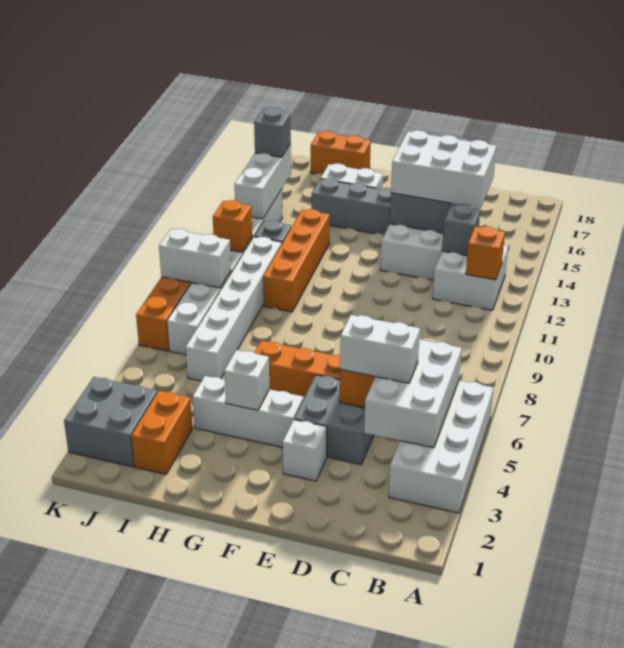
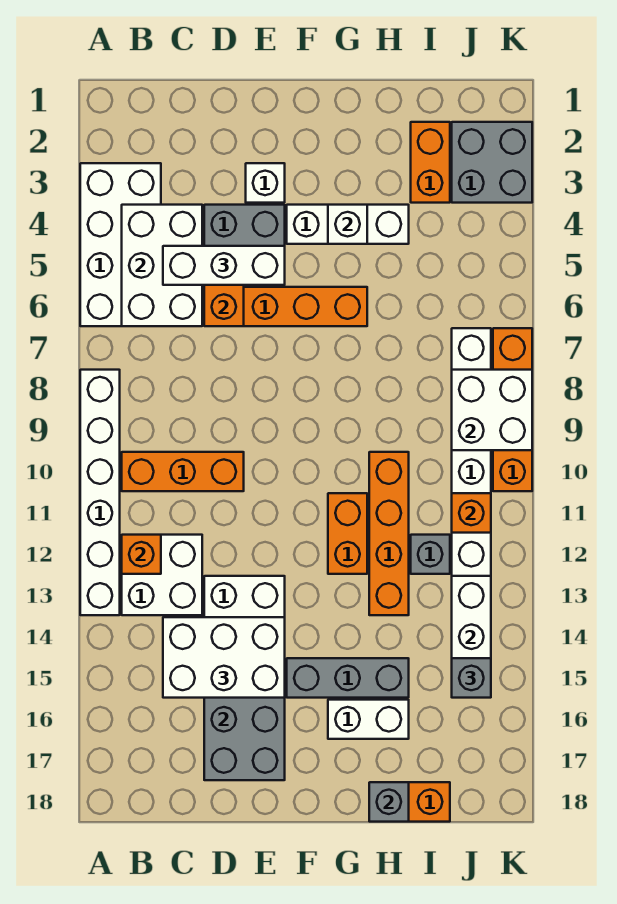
none -> orange brick B10:D10 level 1
white brick C5:D5 level 3 -> white brick C5:E5 level 3
grey brick C13 level 2 -> grey brick H18 level 2
none -> orange brick G11:G12 level 1
white brick I6:I11 level 1 -> white brick A8:A13 level 1
white brick J9:K9 level 2 -> white brick J8:K9 level 2

